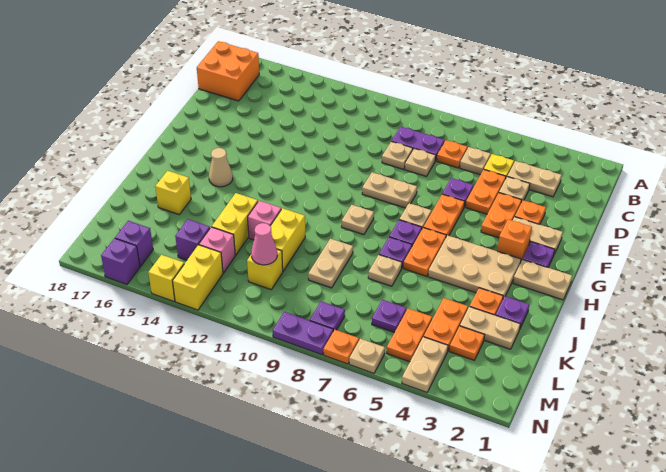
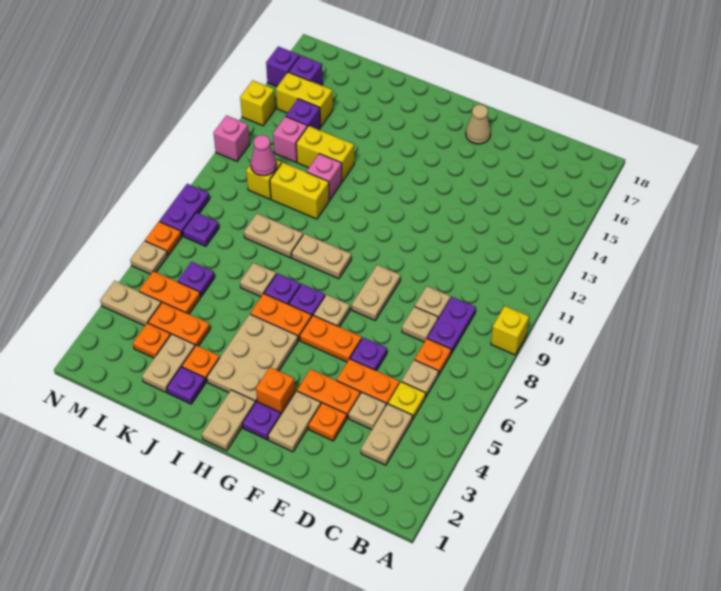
orange brick B17:C18 level 1 -> none
tan plate H9 level 1 -> tan plate H9:I9 level 1
tan cone H15 level 1 -> tan cone F17 level 1
yellow brick J16 level 1 -> yellow brick A9 level 1
yellow brick M13:N13 level 1 -> yellow brick L15:M15 level 1
none -> pink brick N12 level 1

